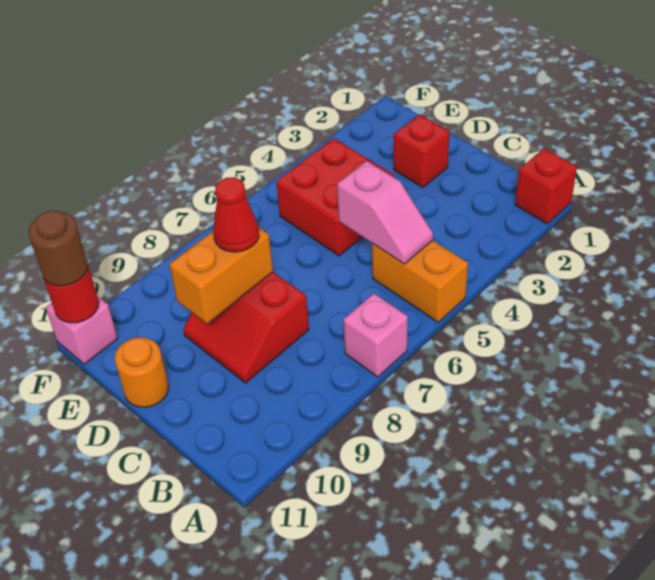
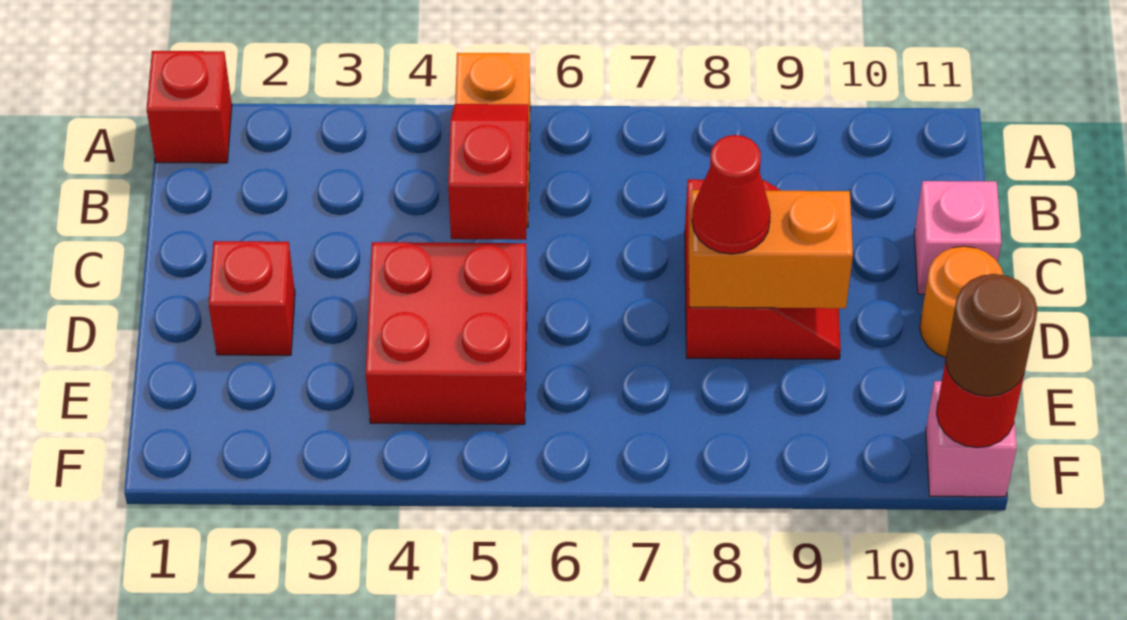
pink brick A7 level 1 -> pink brick C11 level 1
pink slope B5:C5 level 2 top C -> red slope B5:C5 level 2 top C

